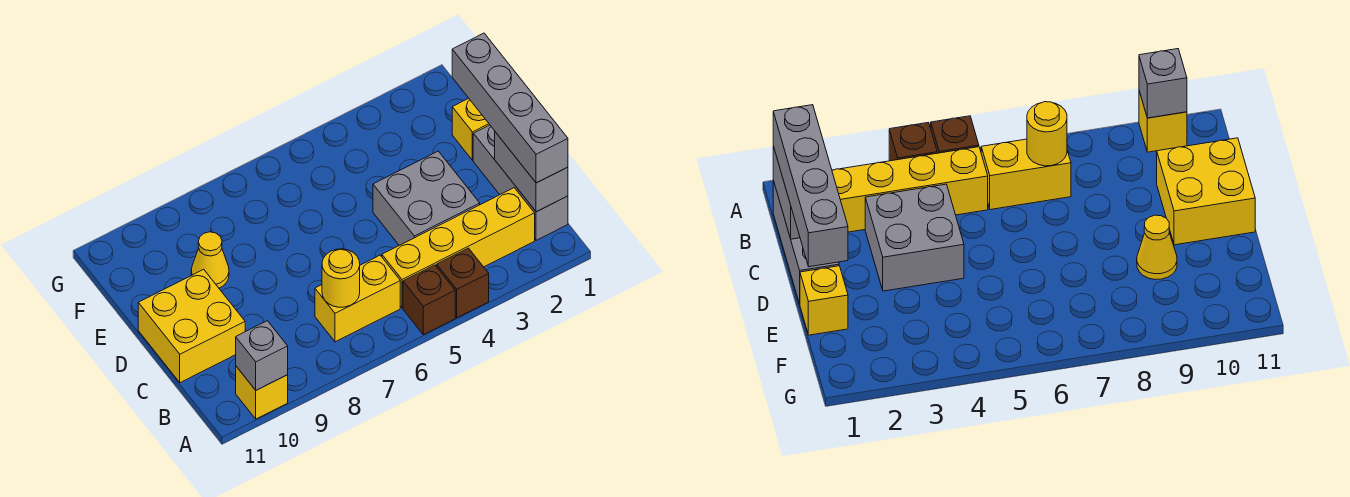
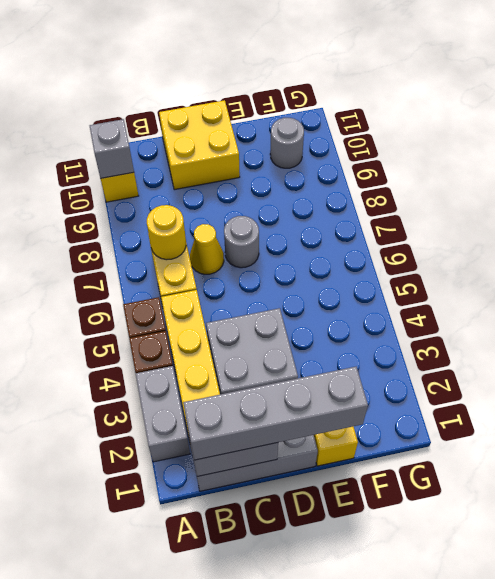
none -> grey brick A2:A3 level 1
none -> grey round brick D7 level 1
yellow cone E9 level 1 -> yellow cone C7 level 1
none -> grey round brick F10 level 1

